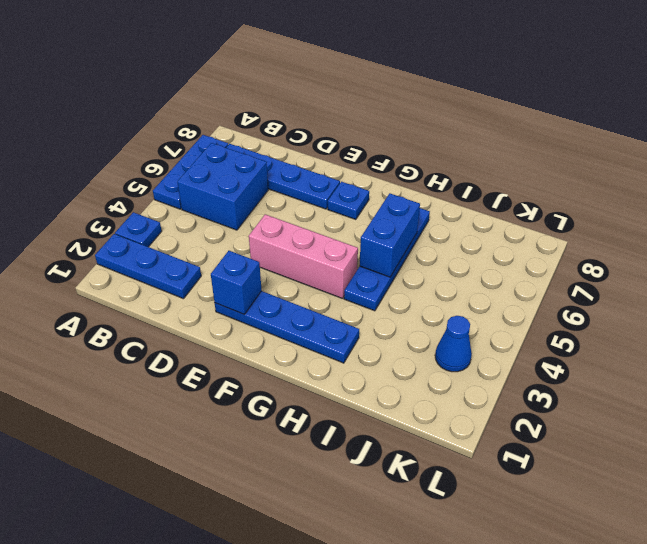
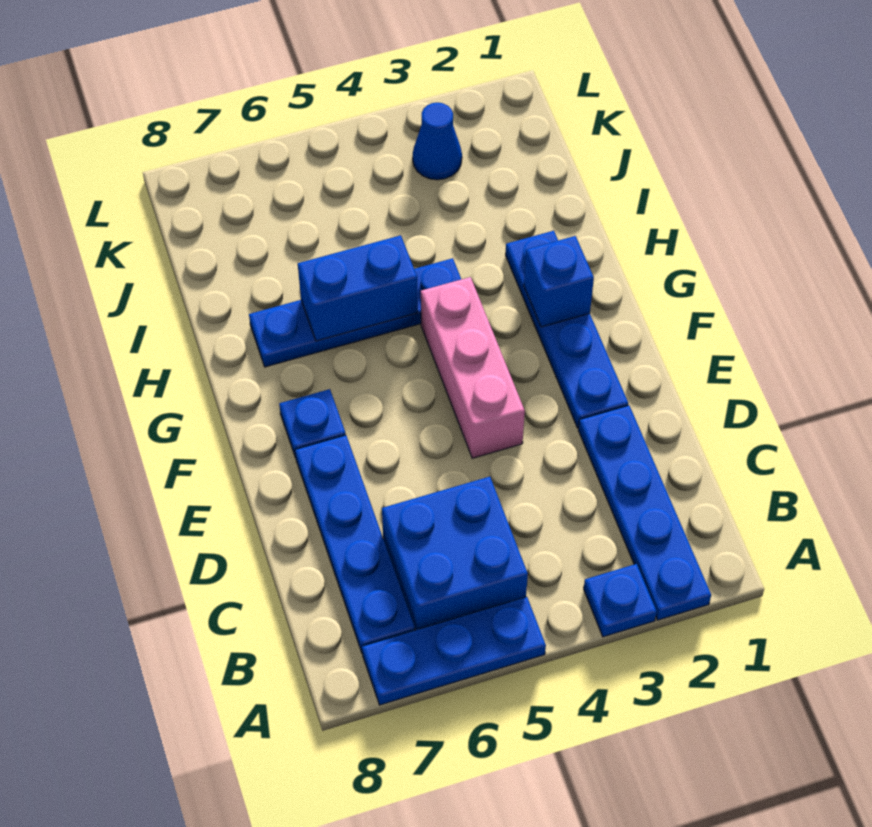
blue plate A2:C2 level 1 -> blue plate A2:D2 level 1
blue brick E2 level 2 -> blue brick G2 level 2

